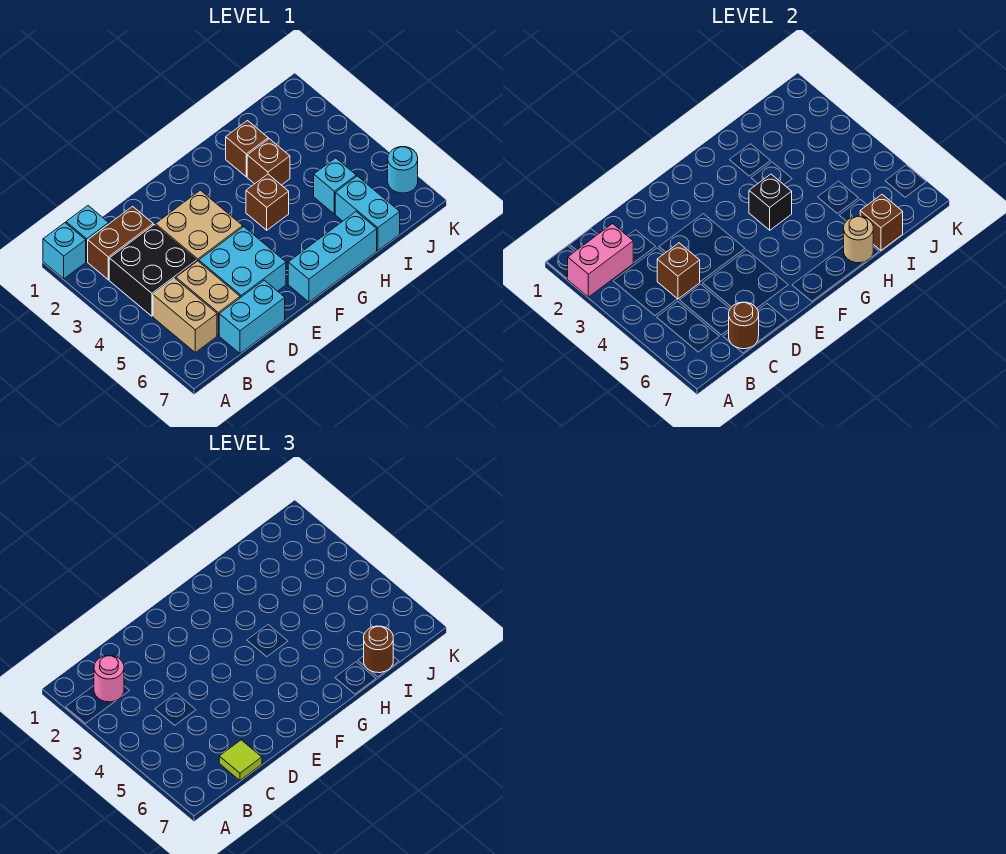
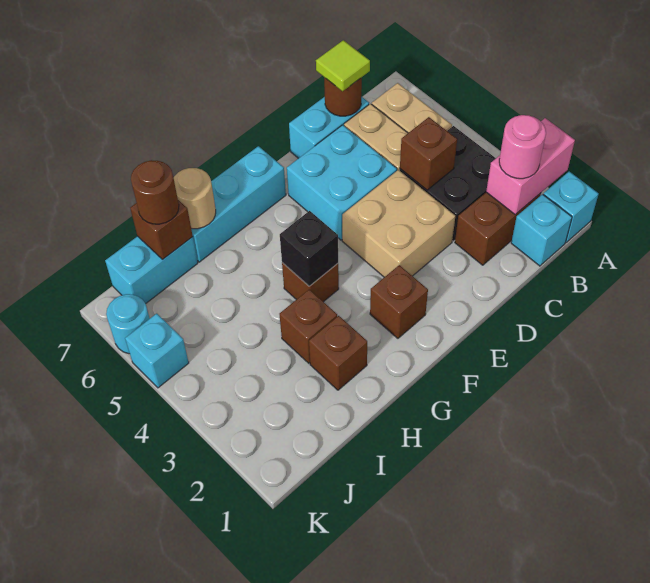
none -> brown brick F2 level 1
cyan brick I5 level 1 -> cyan brick K5 level 1
cyan brick I6:I7 level 1 -> cyan brick I7:J7 level 1

